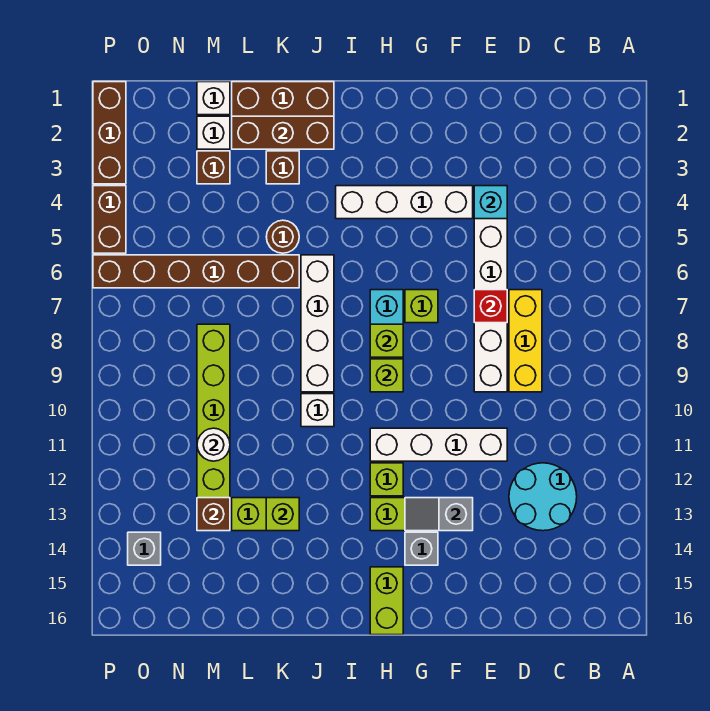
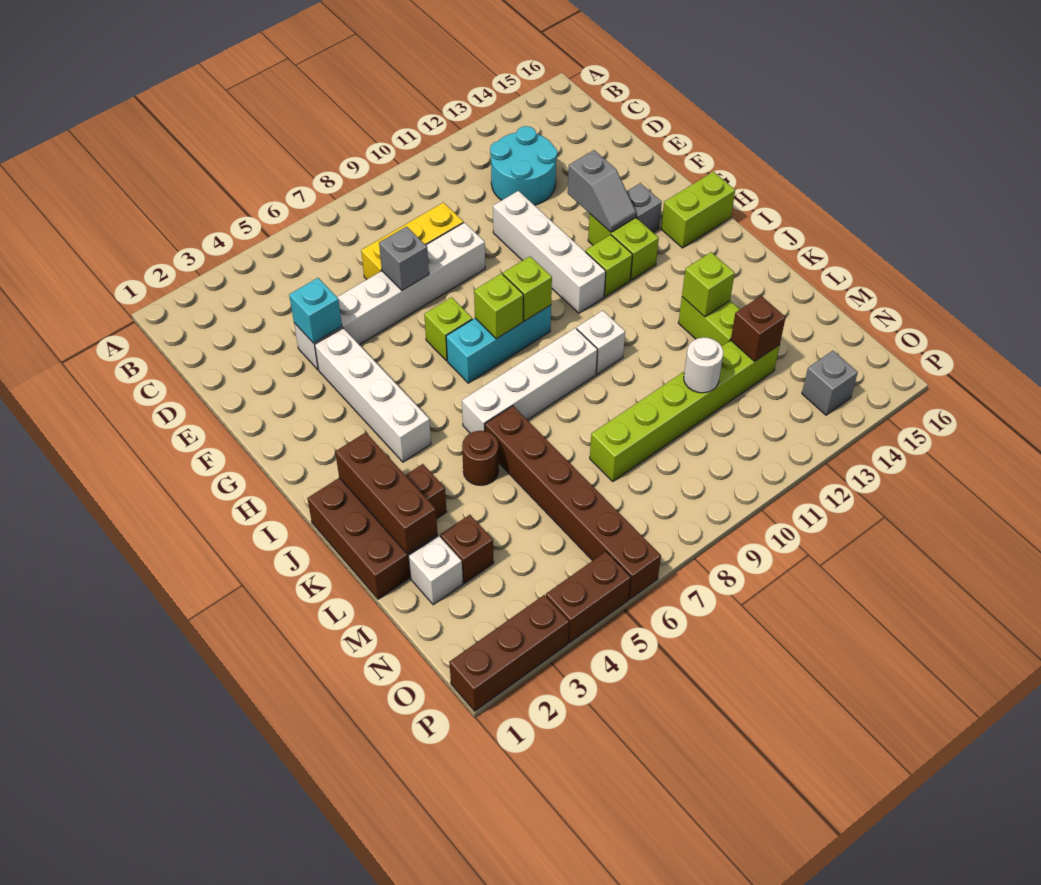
red brick E7 level 2 -> grey brick E7 level 2
white brick M1 level 1 -> none

